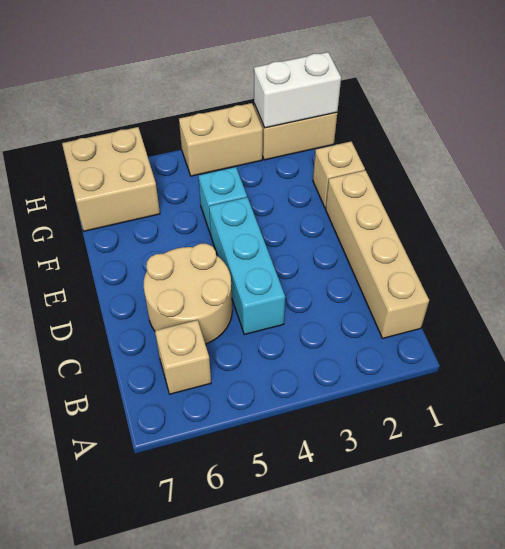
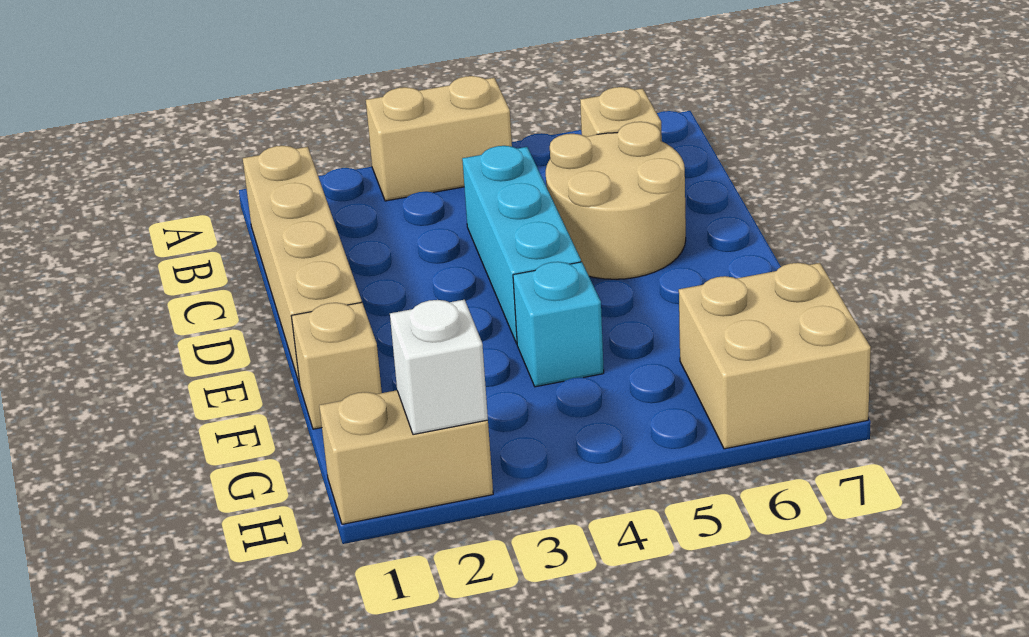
white brick H1:H2 level 2 -> white brick H2 level 2
tan brick H3:H4 level 1 -> tan brick A3:A4 level 1

